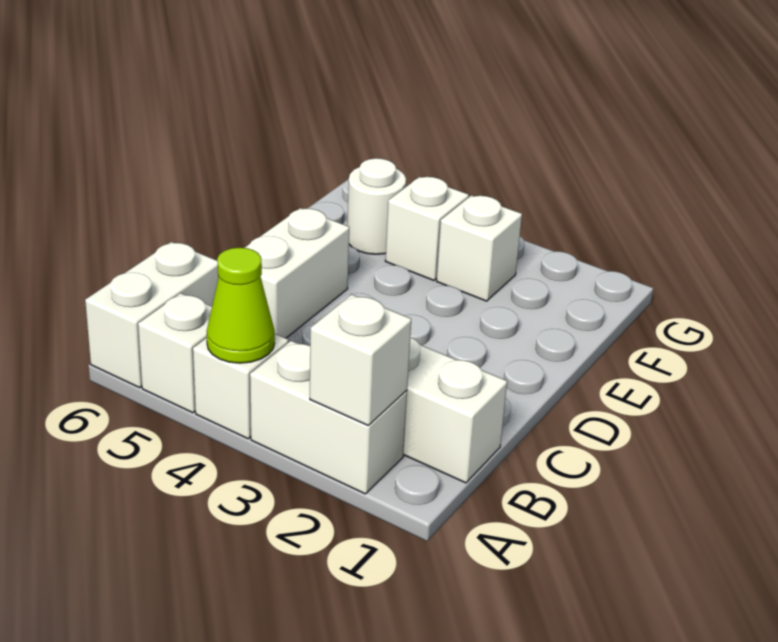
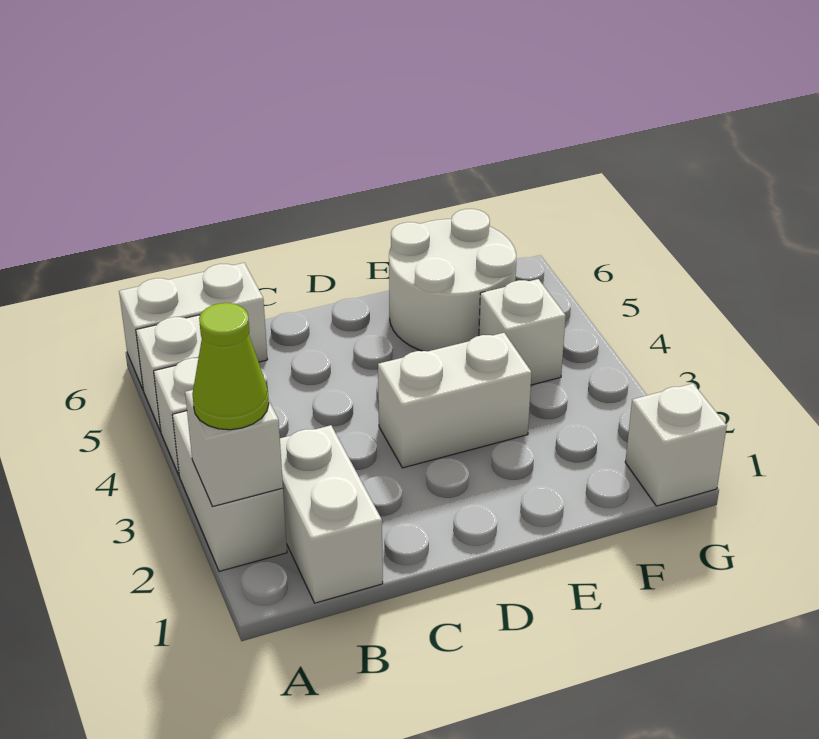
lime cone A4 level 2 -> lime cone A2 level 3
white brick C5:D5 level 1 -> white brick D3:E3 level 1
white brick F3 level 1 -> white brick G1 level 1
white round brick F5 level 1 -> white round brick E5:F6 level 1

